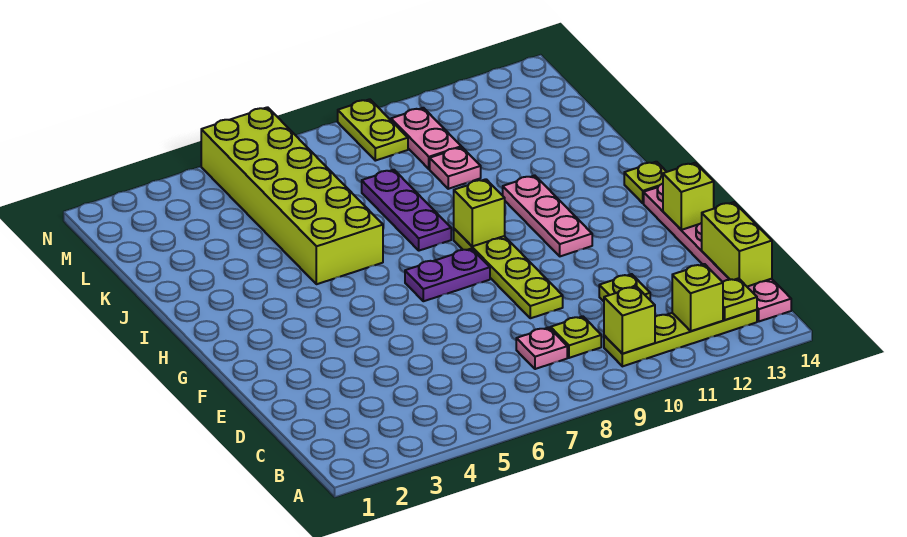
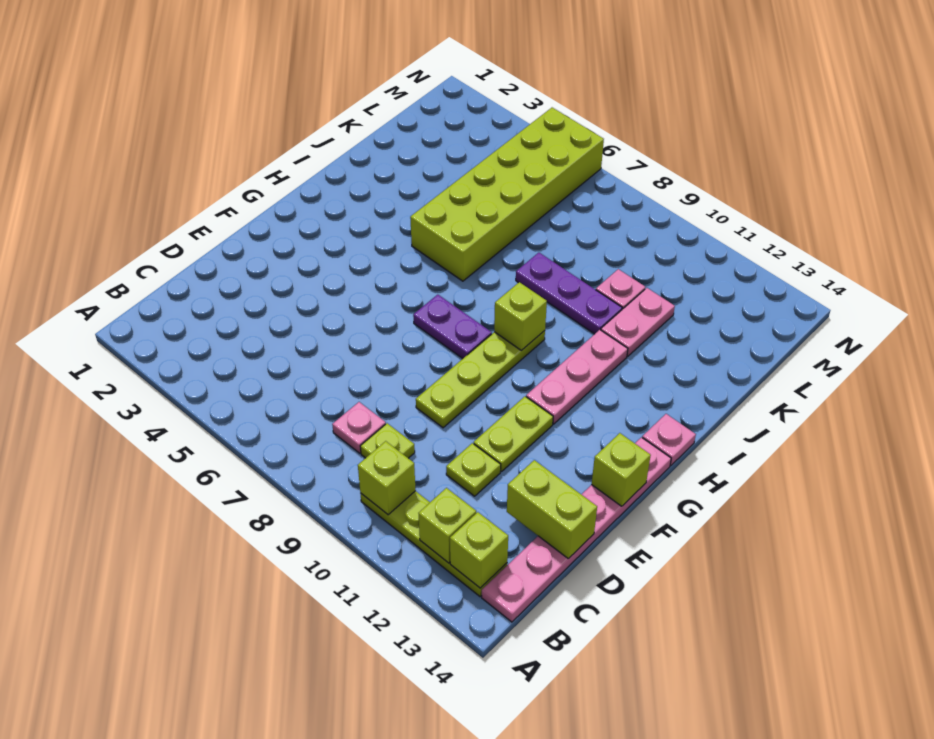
lime plate B13 level 2 -> lime brick B13 level 2
lime brick C14:D14 level 2 -> lime brick D13:D14 level 2
lime plate H14 level 1 -> pink plate H14 level 1
purple plate I8:K8 level 1 -> purple plate J8:J10 level 1
pink plate L10:M10 level 1 -> pink plate J11:K11 level 1
lime plate M9:N9 level 1 -> lime plate E11:F11 level 1

